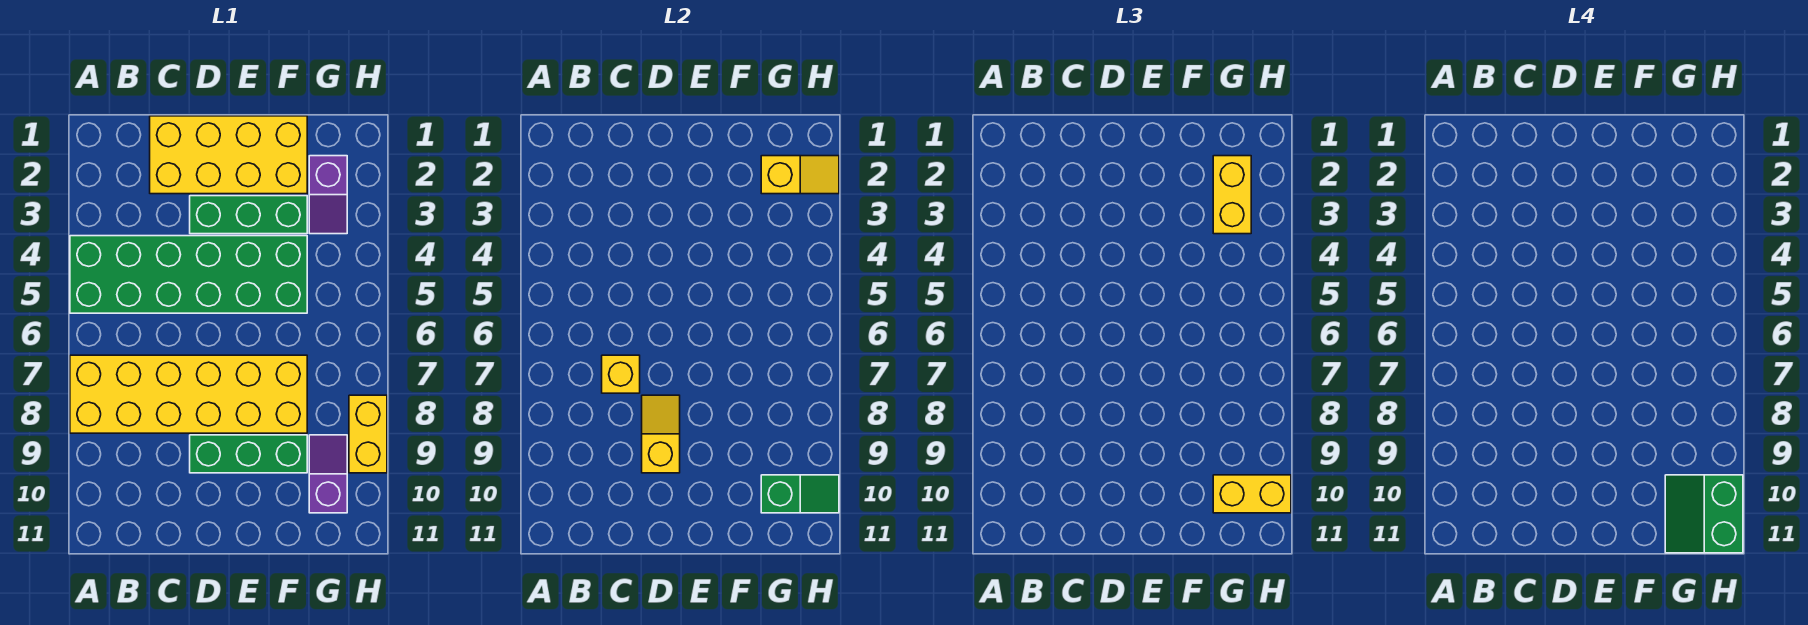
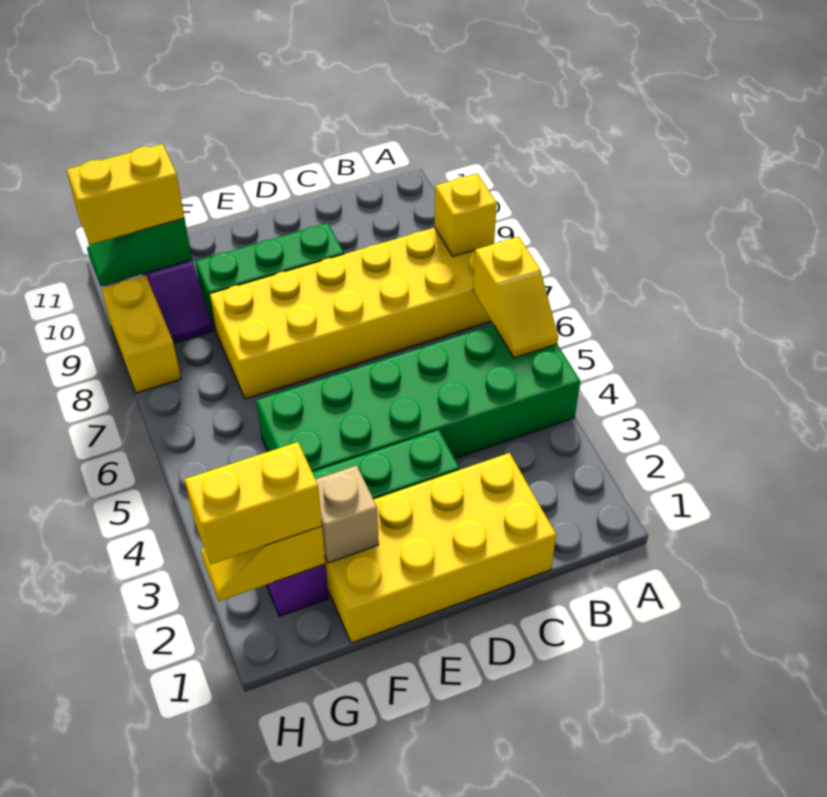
yellow brick C7 level 2 -> yellow brick A8 level 2
yellow slope D8:D9 level 2 top 9 -> yellow slope A5:A6 level 2 top 6
none -> tan brick F2 level 2
yellow brick G2:G3 level 3 -> yellow brick G2:H2 level 3
green slope G10:H11 level 4 top H -> none

